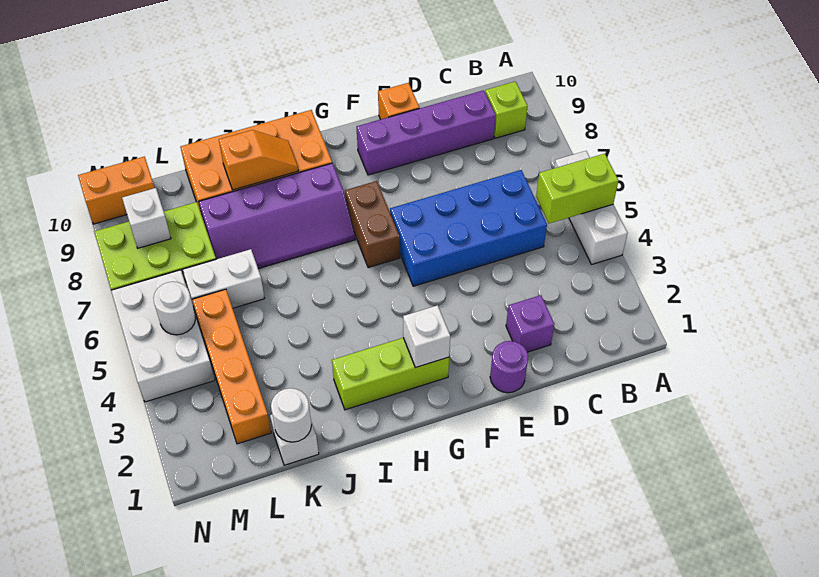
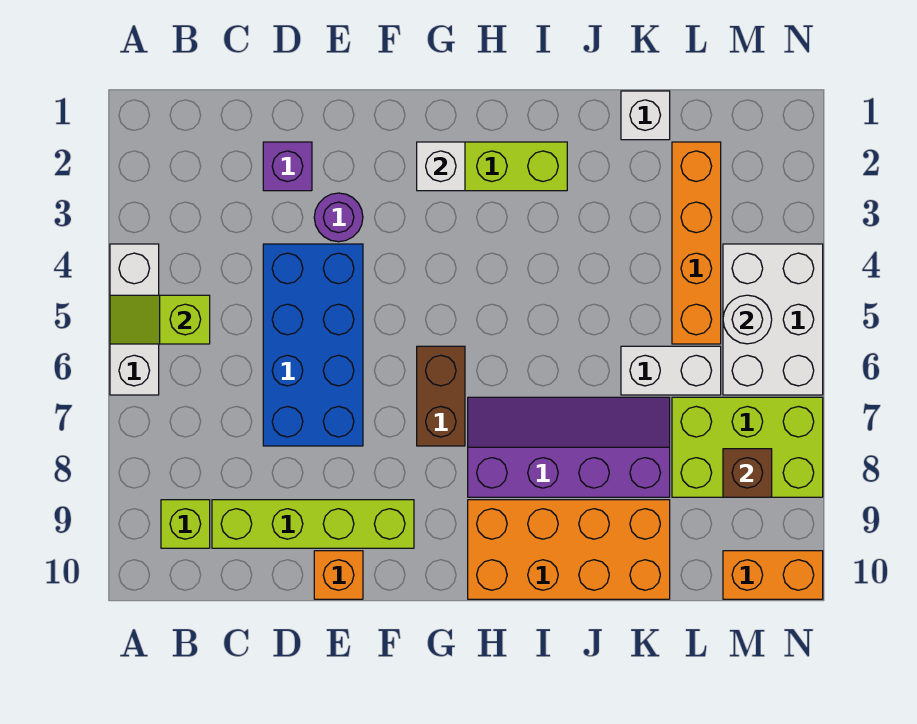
lime brick A5:B5 level 2 -> lime slope A5:B5 level 2 top B
blue brick C5:F6 level 1 -> blue brick D4:E7 level 1
purple brick C9:F9 level 1 -> lime brick C9:F9 level 1
purple round brick E1 level 1 -> purple round brick E3 level 1
orange slope I9:J9 level 2 top J -> none
white round brick K1 level 2 -> none
white brick M8 level 2 -> brown brick M8 level 2

